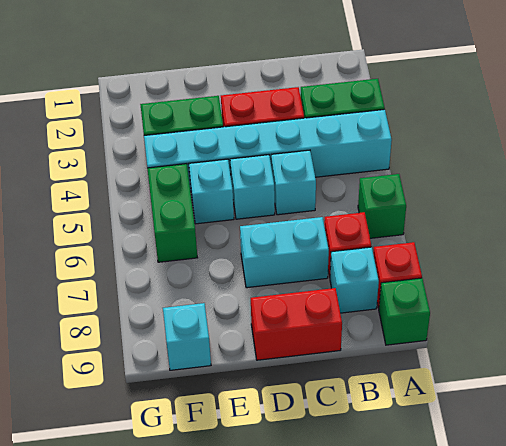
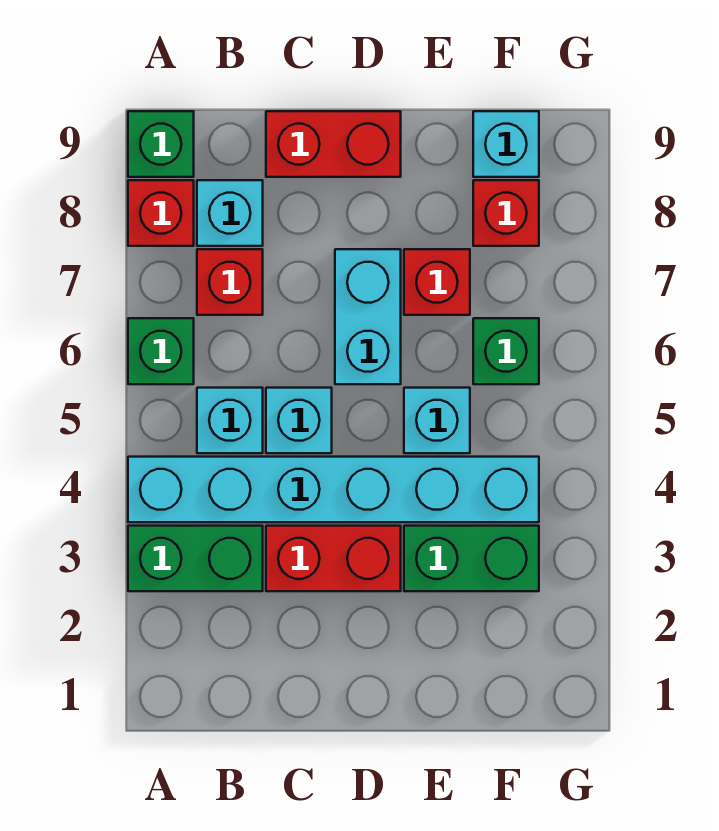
cyan brick C7:D7 level 1 -> cyan brick D6:D7 level 1
cyan brick D5 level 1 -> cyan brick B5 level 1
none -> red brick E7 level 1
green brick F5:F6 level 1 -> green brick F6 level 1
none -> red brick F8 level 1

